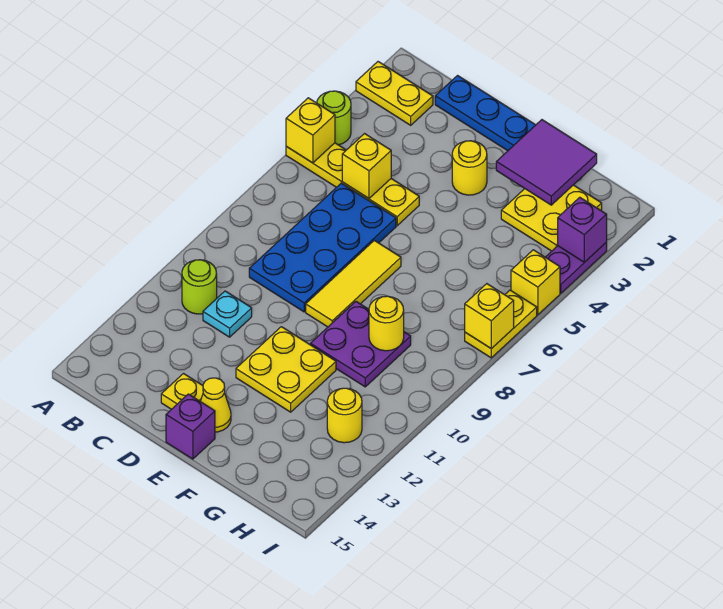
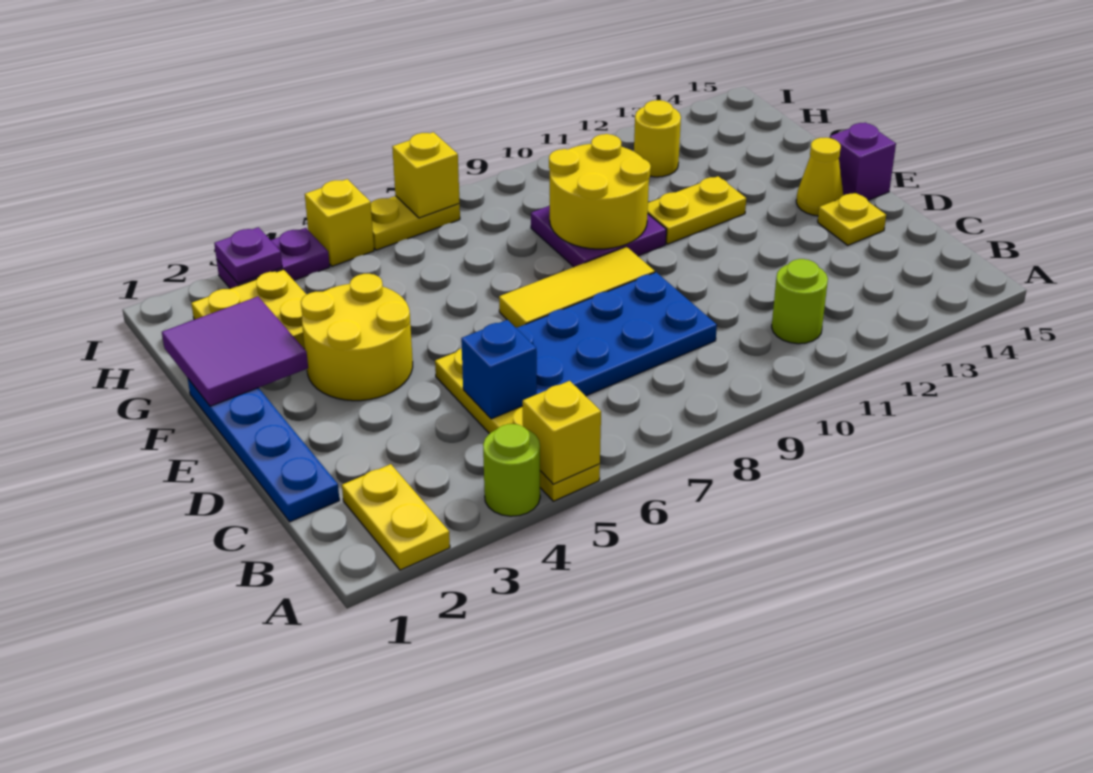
yellow brick C5 level 2 -> blue brick C5 level 2
cyan plate C11 level 1 -> none
yellow round brick E3 level 1 -> yellow round brick E3:F4 level 1
yellow plate E11:F12 level 1 -> yellow plate F11:F12 level 1
yellow round brick G9 level 2 -> yellow round brick F9:G10 level 2
purple brick I3 level 2 -> purple plate I3 level 2

